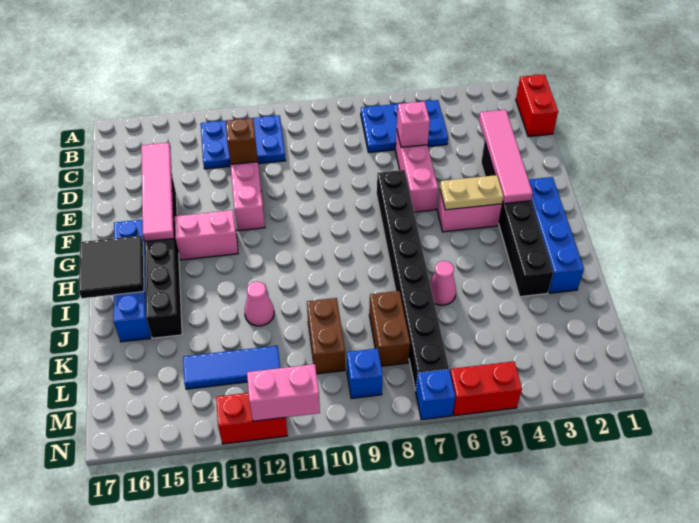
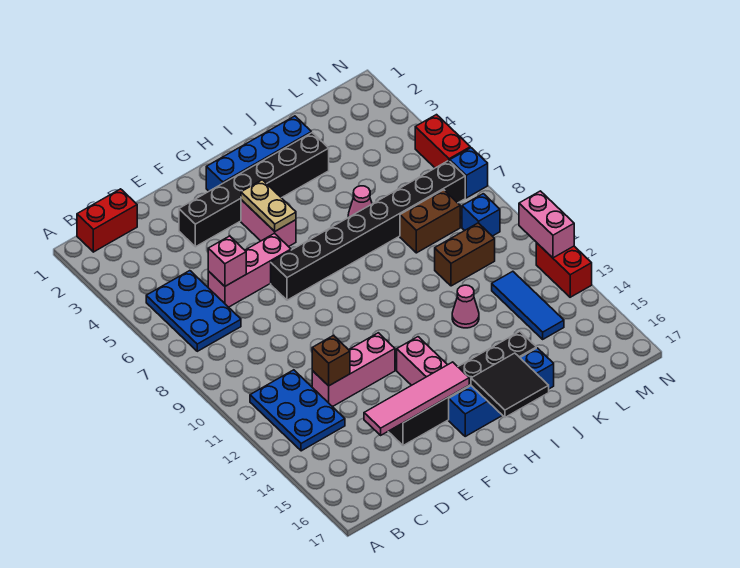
pink tile D3:G3 level 2 -> none

